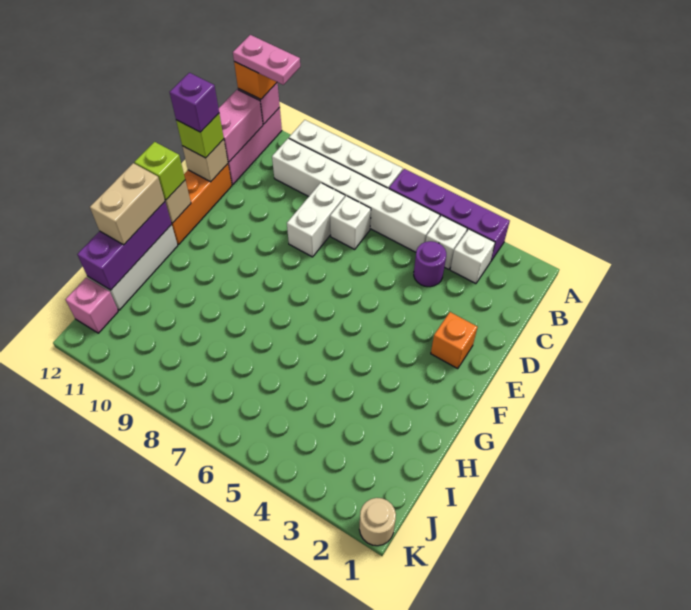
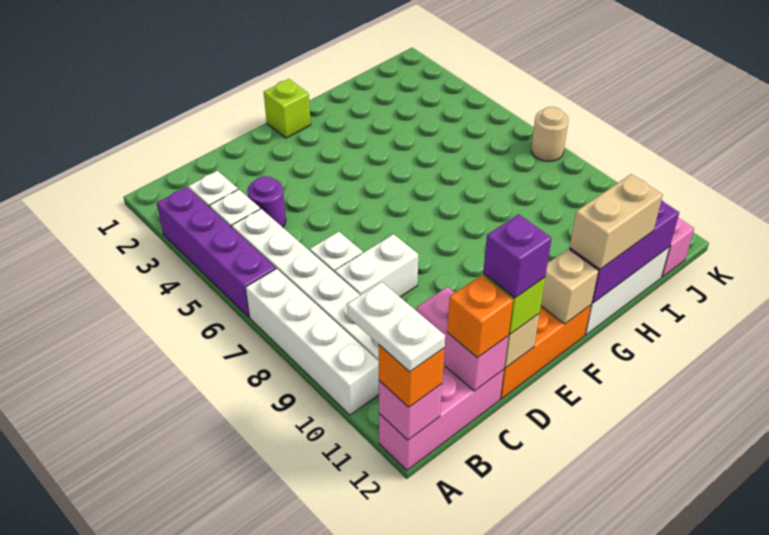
pink plate A11:A12 level 4 -> white plate A11:A12 level 4
pink brick B12:C12 level 2 -> pink brick C11:C12 level 2
orange brick E2 level 1 -> orange brick C12 level 3
lime brick F12 level 3 -> lime brick F1 level 1
tan round brick K1 level 1 -> tan round brick K7 level 1

